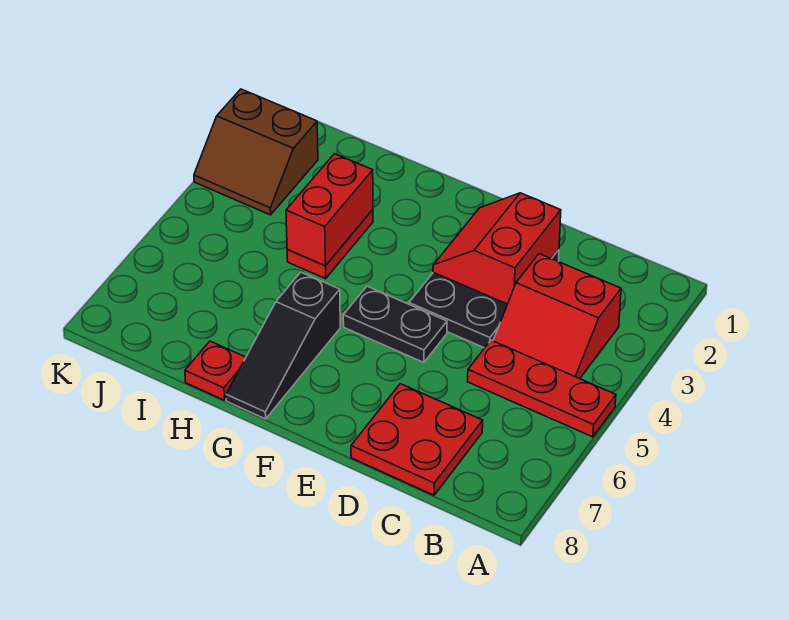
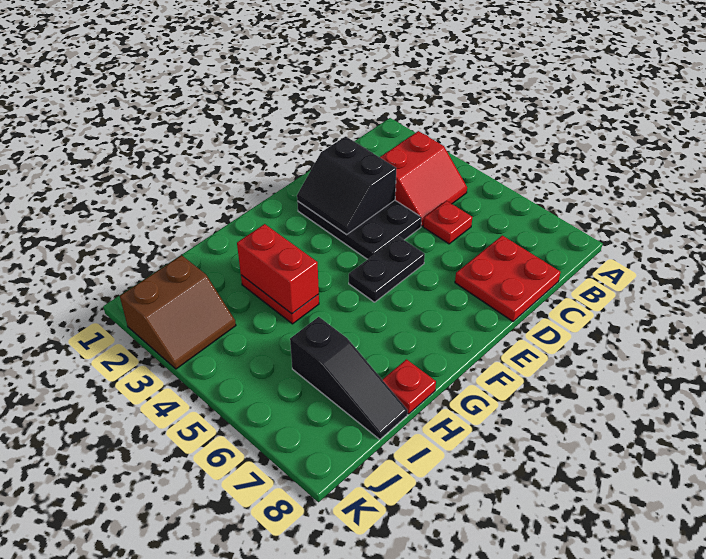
red plate A5:C5 level 1 -> red plate C5 level 1
red slope D2:E3 level 2 top D -> black slope D2:E3 level 2 top D
black slope G6:G8 level 1 top 6 -> black slope I6:I8 level 1 top 6

